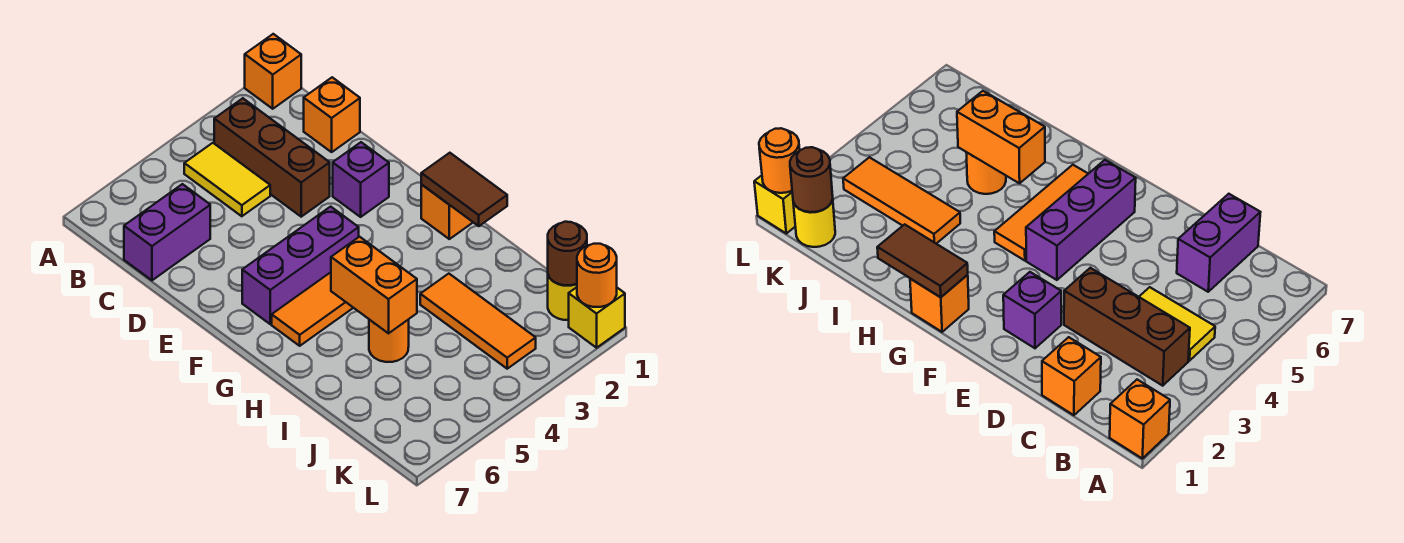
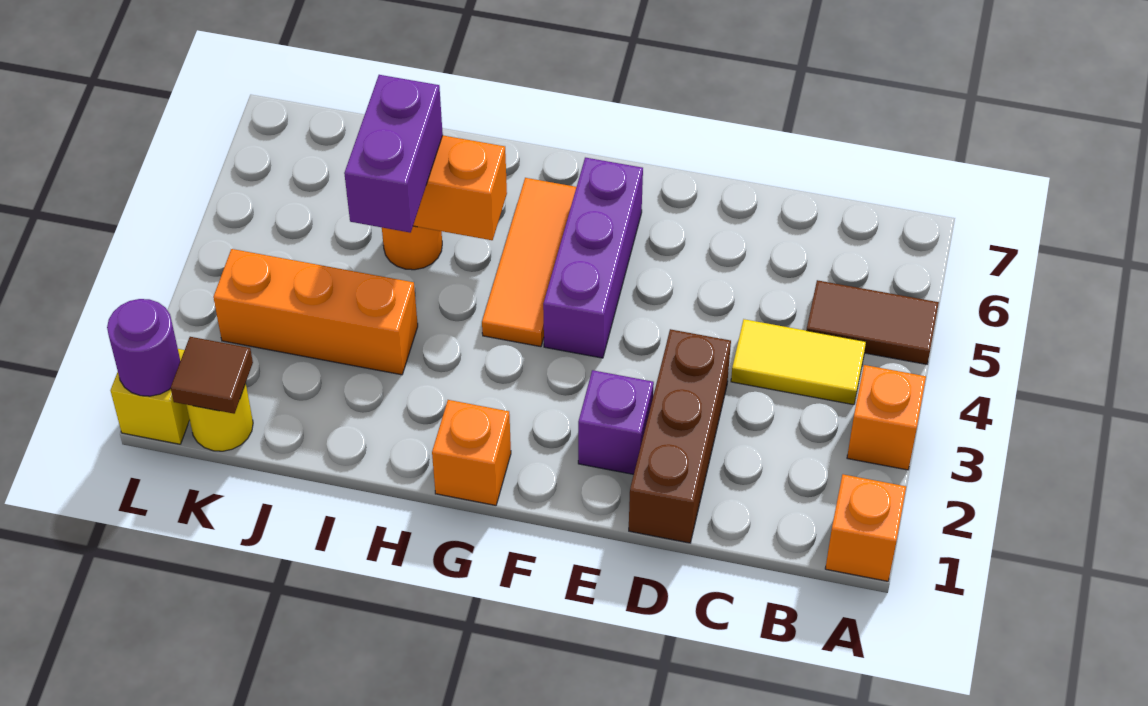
brown brick B3:D3 level 1 -> brown brick D1:D3 level 1
orange brick C1 level 1 -> orange brick A3 level 1
purple brick C6:C7 level 1 -> purple brick I4:I5 level 3
brown tile G1:H1 level 2 -> brown tile A5:B5 level 1
orange tile I3:K3 level 1 -> orange brick I3:K3 level 1
brown round brick K1 level 2 -> brown tile K1 level 2
orange round brick L1 level 2 -> purple round brick L1 level 2

